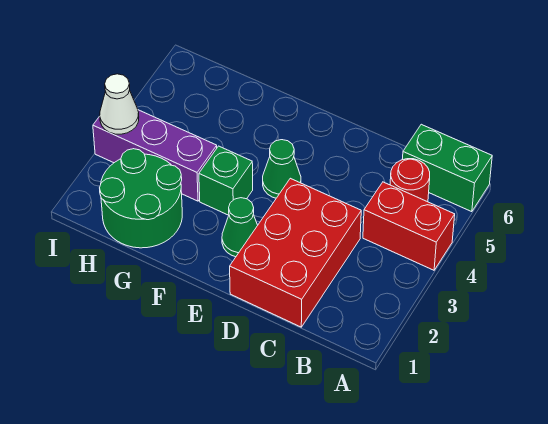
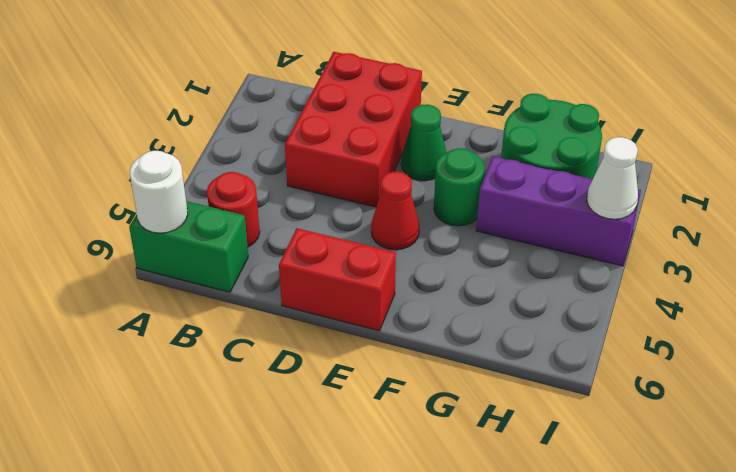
red brick A4:B4 level 1 -> red brick D6:E6 level 1
none -> white round brick A6 level 2
green cone E4 level 1 -> red cone E4 level 1
green brick F3 level 1 -> green round brick F3 level 1

